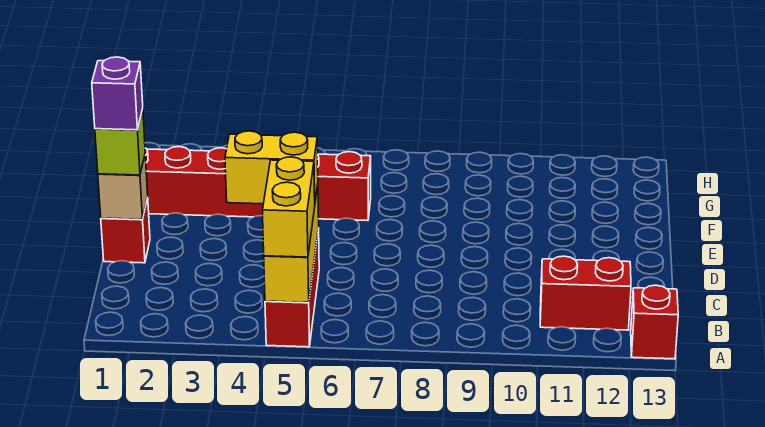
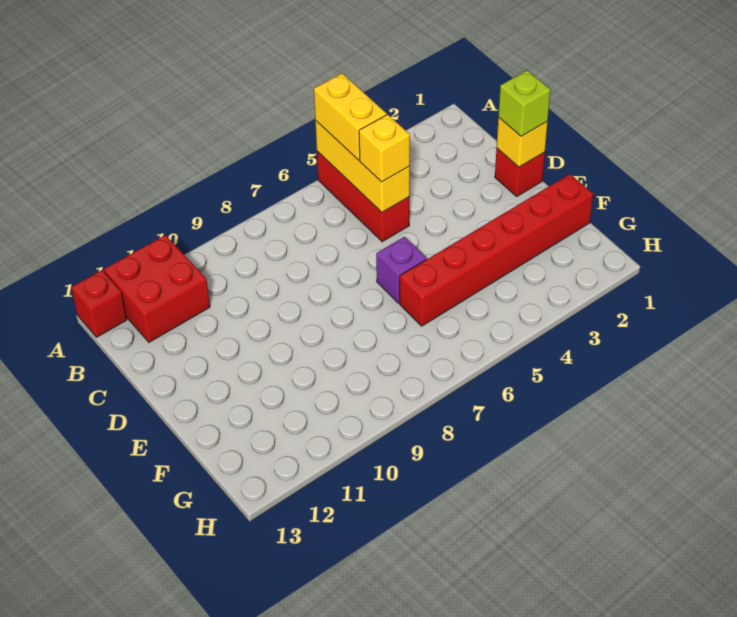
red brick B11:B12 level 1 -> red brick A11:B12 level 1
yellow brick C4:C5 level 3 -> yellow brick C5 level 3
tan brick D1 level 2 -> yellow brick D1 level 2
purple brick D1 level 4 -> purple brick E6 level 1

